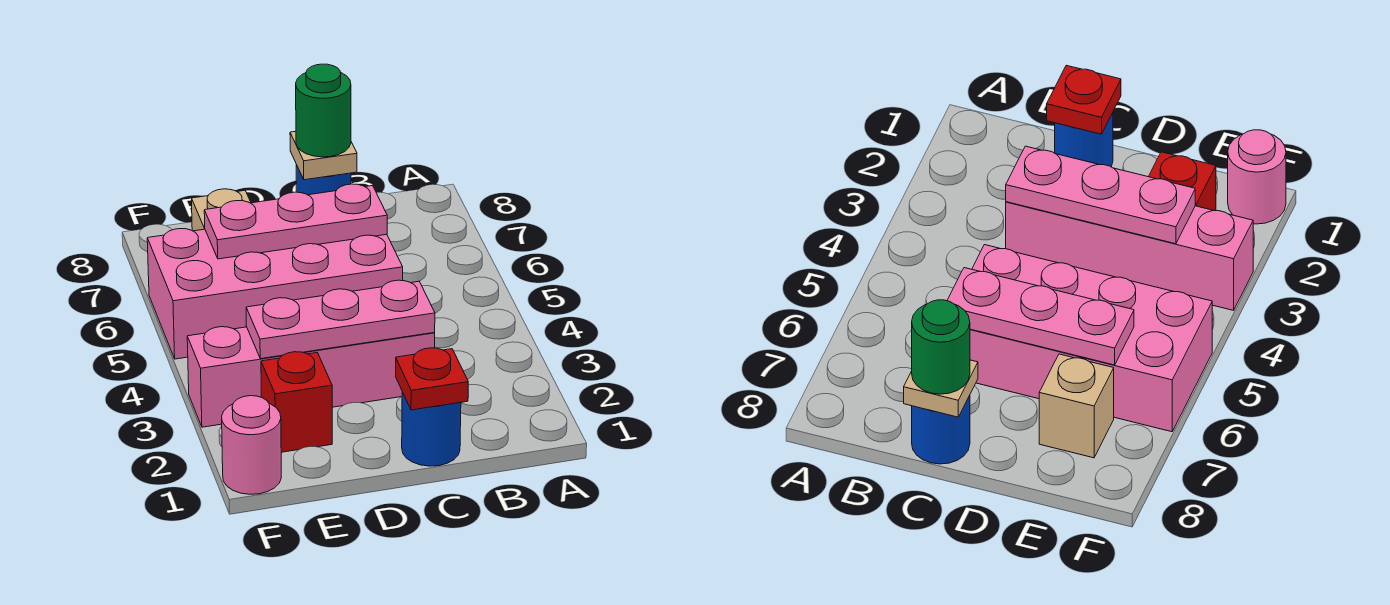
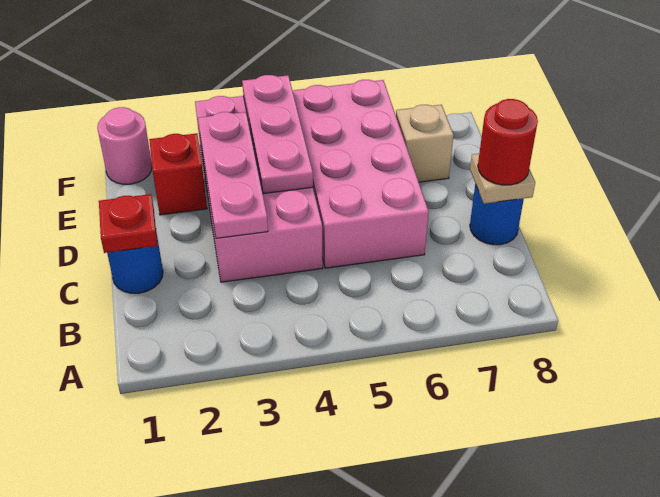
pink brick C3:F3 level 1 -> pink brick C3:F4 level 1
pink plate C6:E6 level 2 -> pink plate D4:F4 level 2
green round brick C8 level 3 -> red round brick C8 level 3

